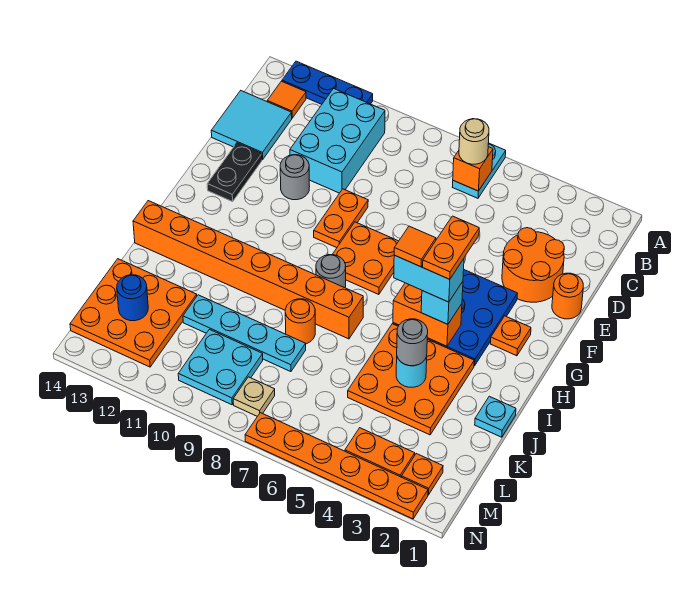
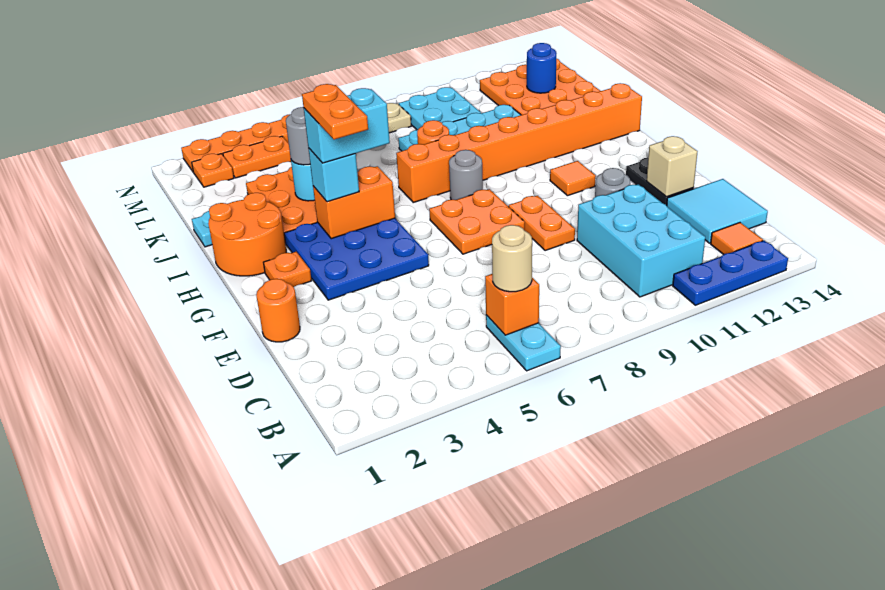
orange round brick D2:E3 level 1 -> orange round brick H1:I2 level 1
none -> tan brick E13 level 2
orange tile H5 level 5 -> orange tile G11 level 1

